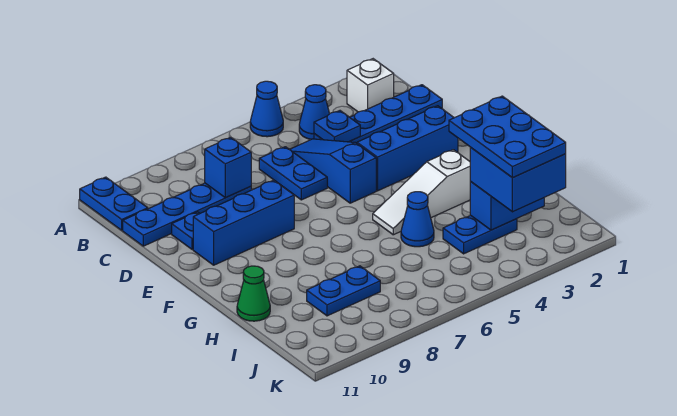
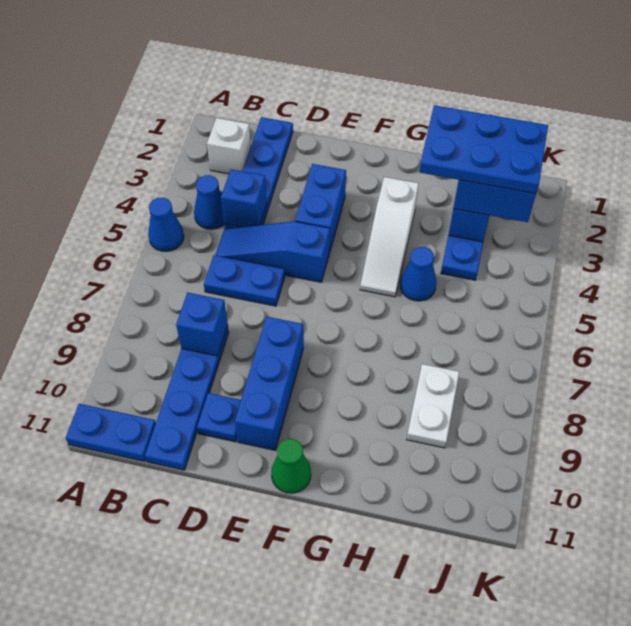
blue plate C4 level 2 -> blue brick C4 level 2
blue brick E2:E4 level 1 -> blue brick E3:E4 level 1
green cone H11 level 1 -> green cone F11 level 1
blue plate I8:I9 level 1 -> white plate I8:I9 level 1

